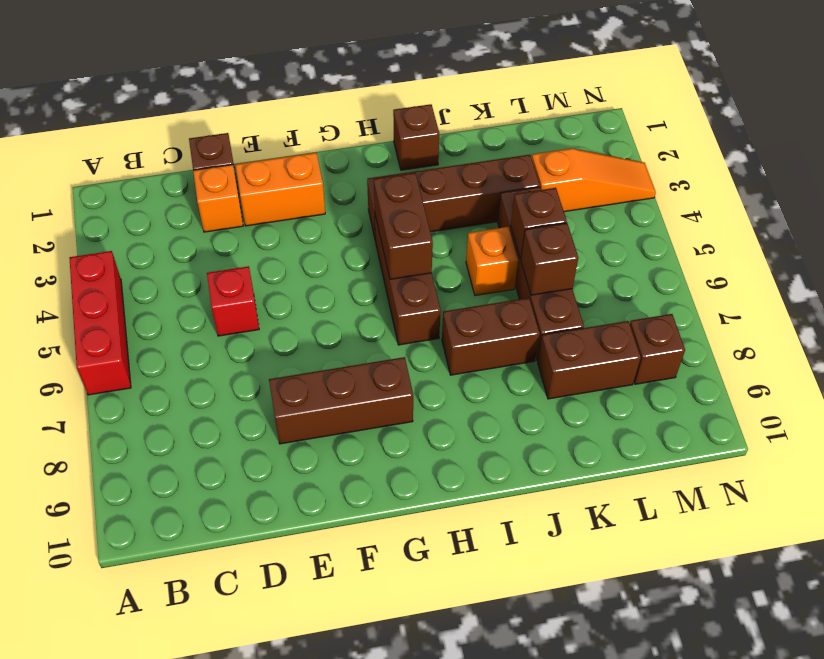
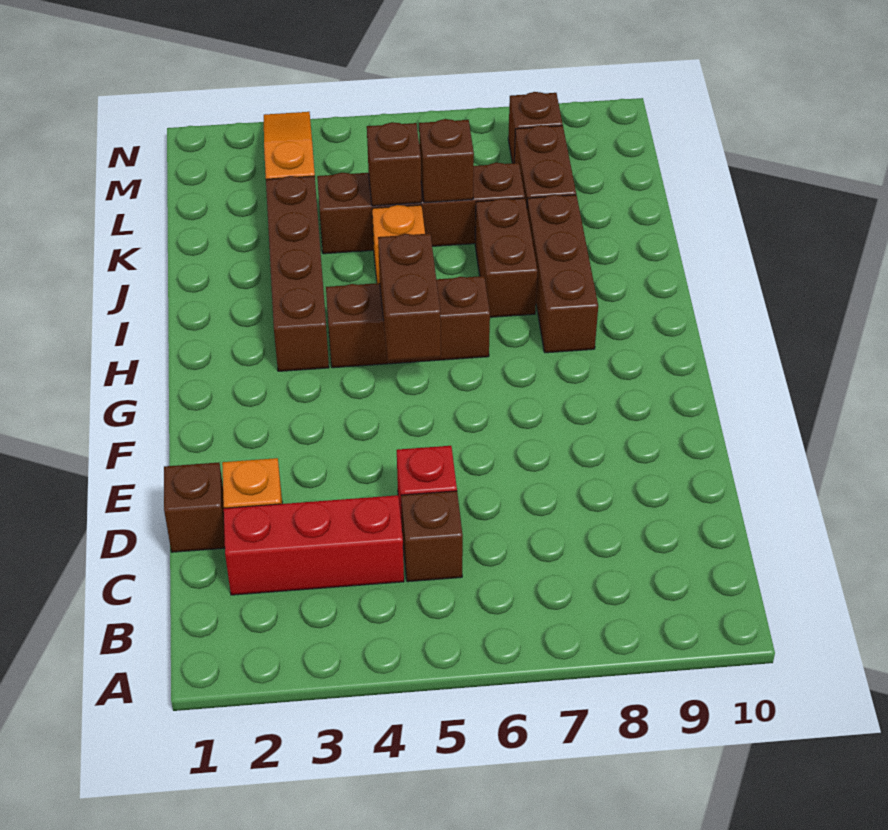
red brick A4:A6 level 1 -> red brick C2:C4 level 1
orange brick E2:F2 level 1 -> none
brown brick E8:G8 level 1 -> brown brick H8:J8 level 1
brown brick H4:H5 level 2 -> brown brick G5:H5 level 2
brown brick I1 level 1 -> brown brick C5 level 1

